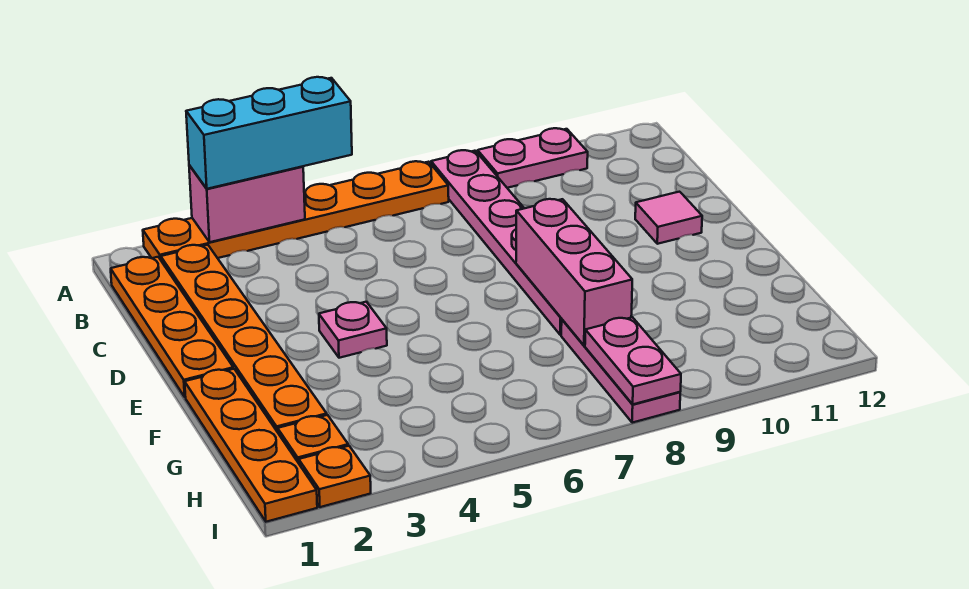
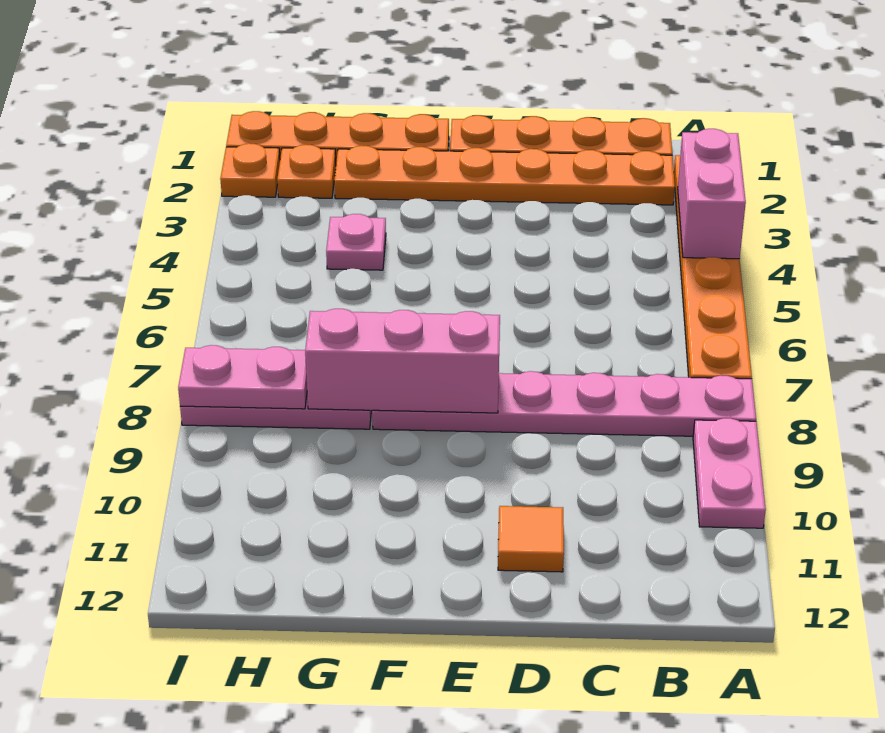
cyan brick A3:A5 level 3 -> none
pink tile D11 level 1 -> orange tile D11 level 1
pink plate E4 level 1 -> pink plate G4 level 1

